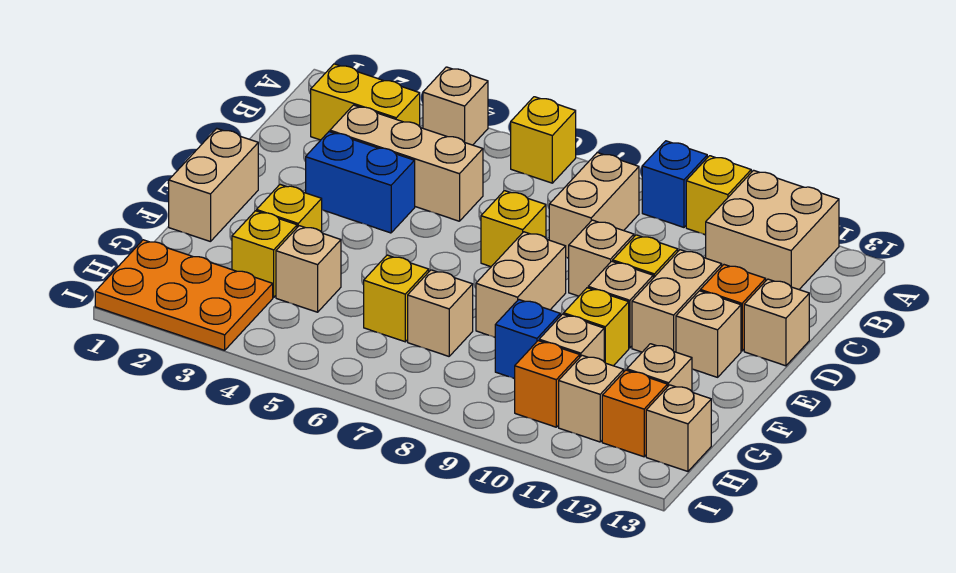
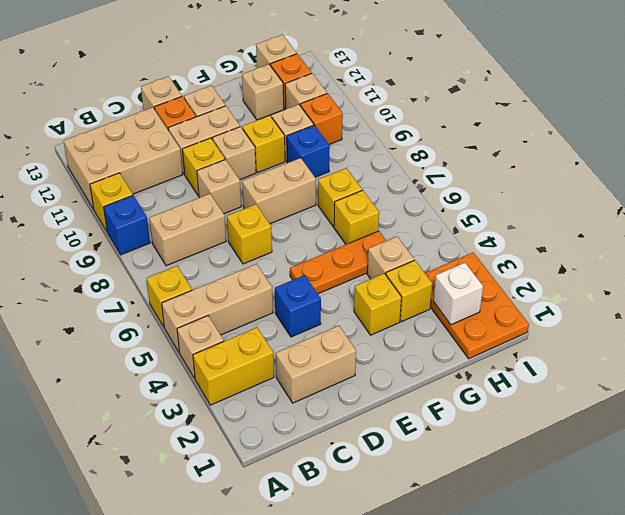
tan brick A11:B12 level 1 -> tan brick A11:C12 level 1
yellow brick B2:B3 level 1 -> yellow brick A3:B3 level 1
tan brick C3:C5 level 1 -> tan brick A5:C5 level 1
blue brick D3:D4 level 1 -> blue brick D4 level 1
tan brick E1:F1 level 1 -> tan brick C2:D2 level 1
none -> orange plate E5:G5 level 1
tan brick G7 level 1 -> yellow brick G7 level 1
none -> white brick H2 level 2

